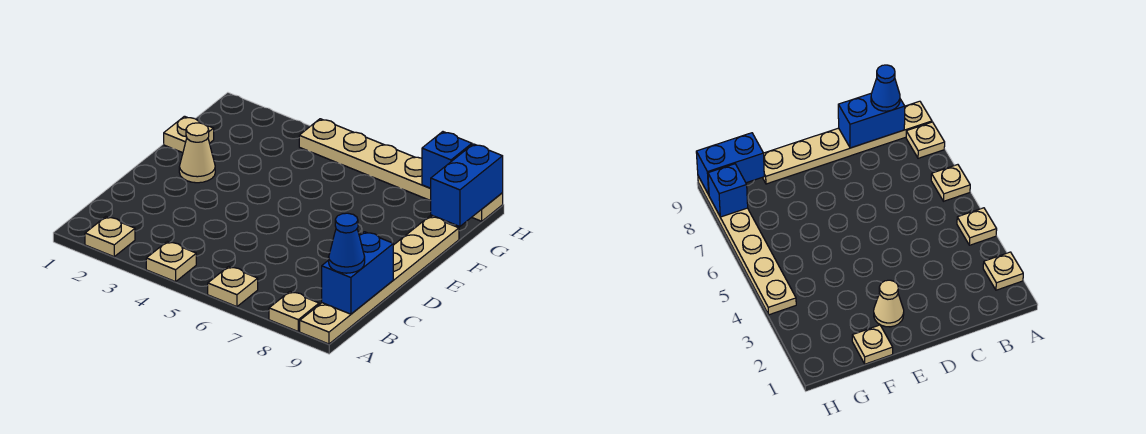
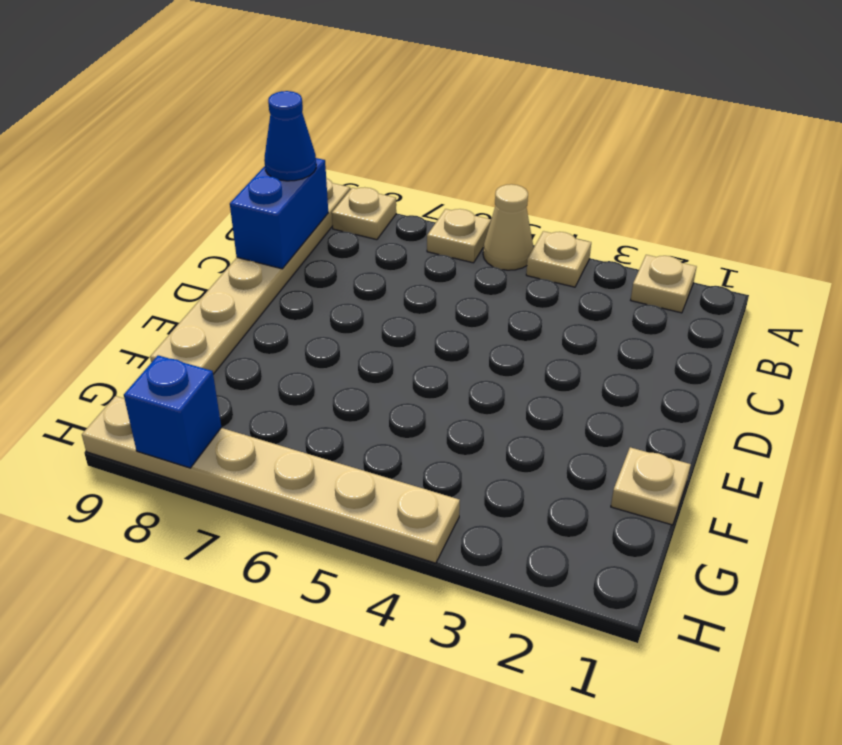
tan cone E2 level 1 -> tan cone A5 level 1
blue brick G9:H9 level 2 -> none

